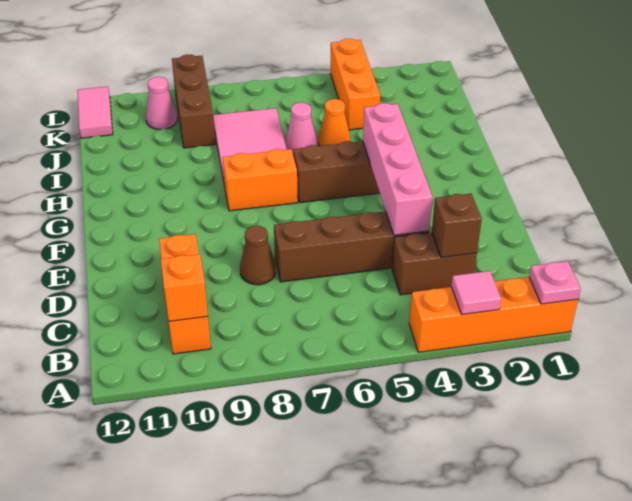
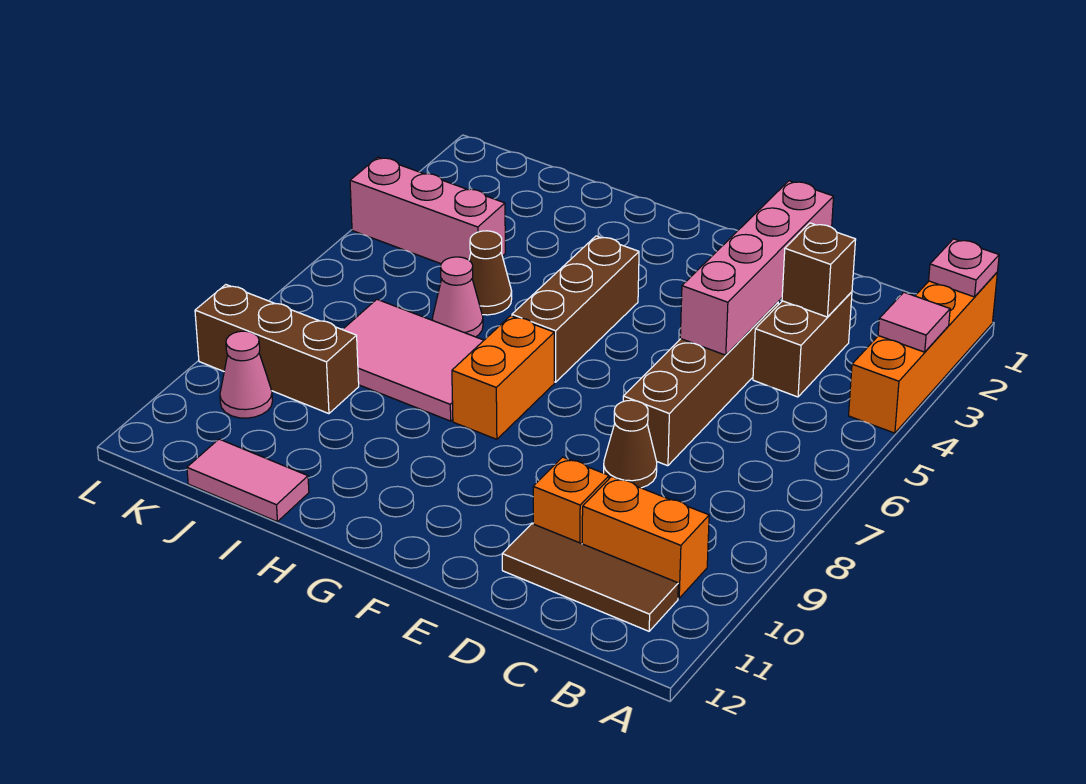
orange brick B10 level 2 -> none
none -> brown tile B11:D11 level 1
pink brick D4:G4 level 2 -> pink brick D2:D5 level 2
orange cone I5 level 1 -> brown cone I5 level 1
orange brick J4:L4 level 1 -> pink brick J4:L4 level 1
pink tile K12:L12 level 1 -> pink tile I12:J12 level 1

